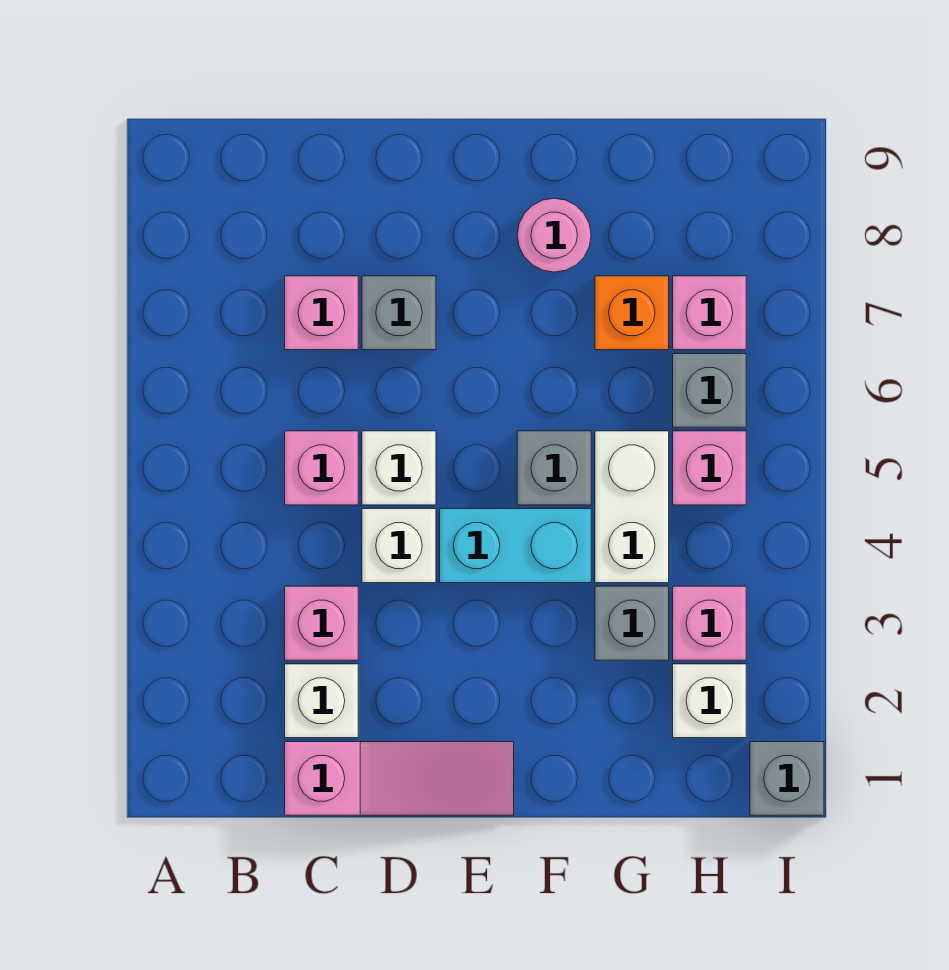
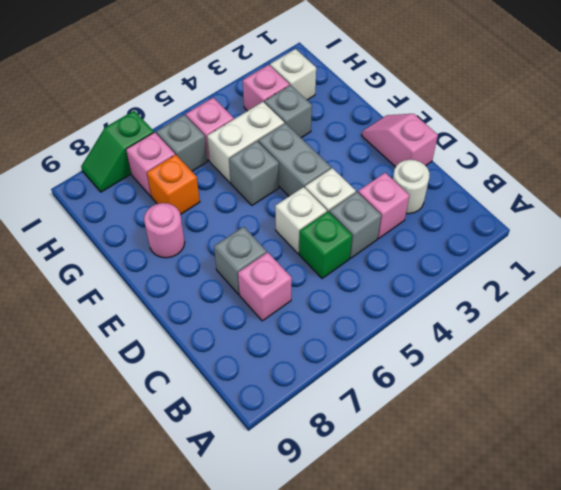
pink slope C1:E1 level 1 top C -> pink slope D1:E1 level 1 top D
white brick C2 level 1 -> white round brick C2 level 1
pink brick C5 level 1 -> green brick C5 level 1
cyan brick E4:F4 level 1 -> grey brick E4:F4 level 1
grey brick I1 level 1 -> grey brick C4 level 1
none -> green slope I7:I8 level 1 top 7

